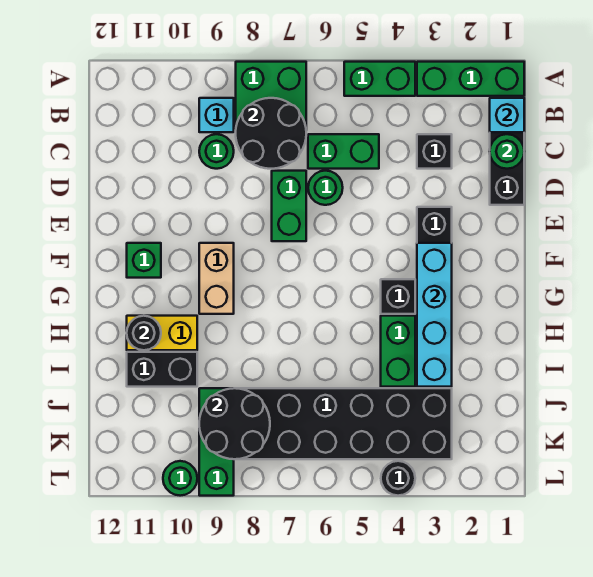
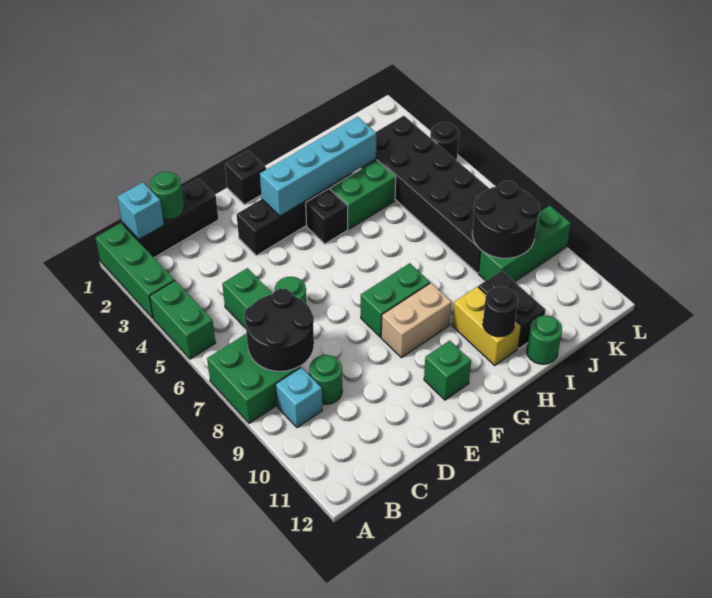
black brick C3 level 1 -> black brick F1 level 1
green brick D7:E7 level 1 -> green brick F8:G8 level 1
green round brick L10 level 1 -> green round brick I12 level 1

